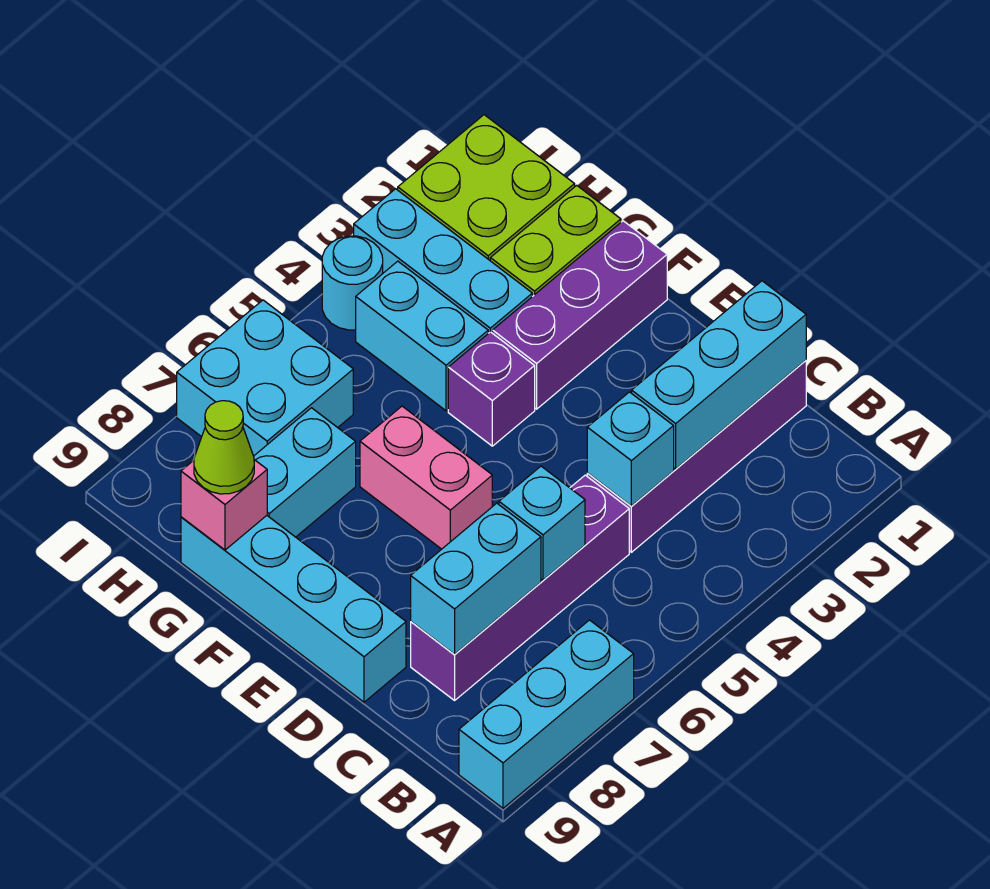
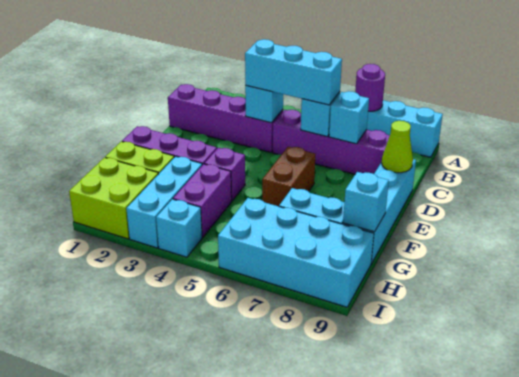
none -> purple round brick A7 level 2
cyan brick C1:C3 level 2 -> cyan brick C4:C6 level 3
cyan brick C7:C8 level 2 -> cyan brick C7 level 2
pink brick E6:F6 level 1 -> brown brick E6:F6 level 1
cyan brick G4:H4 level 1 -> purple brick G4:H4 level 1
pink brick G9 level 2 -> cyan brick G9 level 2
lime cone G9 level 3 -> lime cone D9 level 2
cyan brick H6:I7 level 1 -> cyan brick H6:I9 level 1
cyan round brick I4 level 1 -> cyan brick I4 level 1

